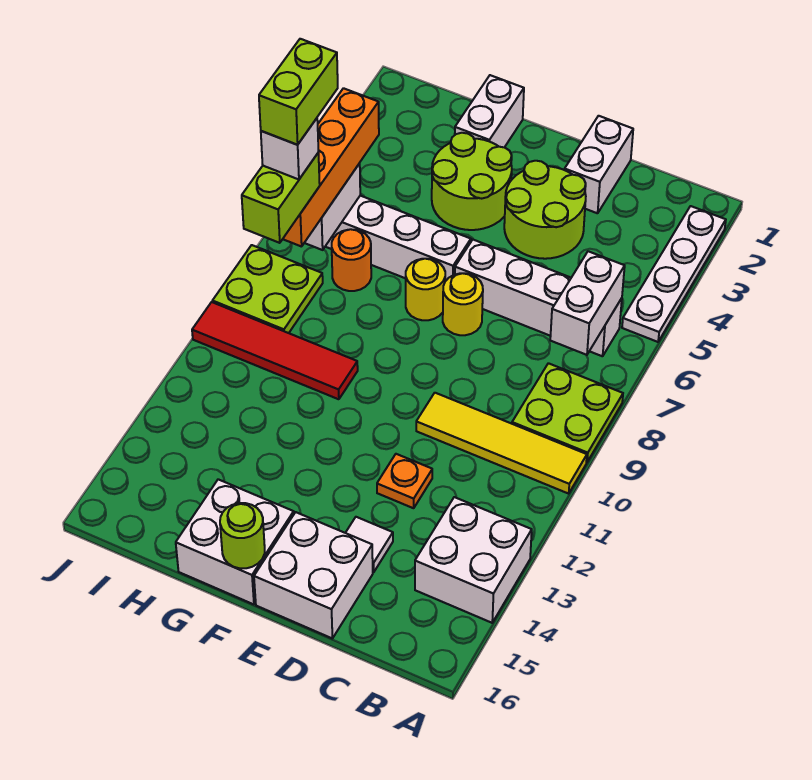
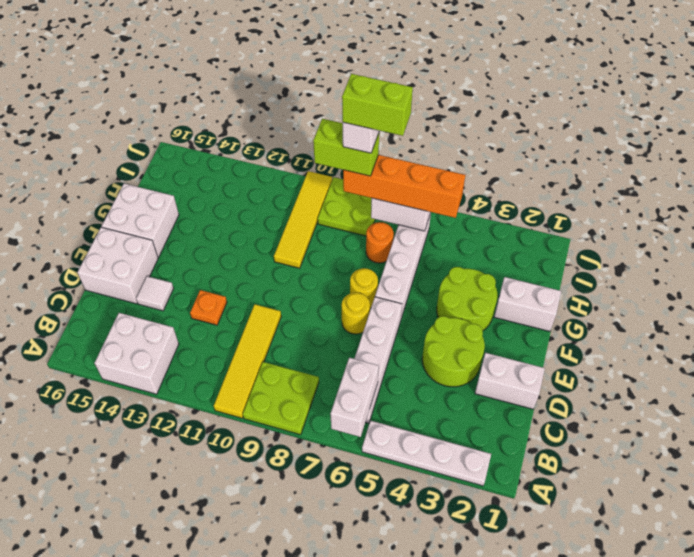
white brick B6:B7 level 2 -> white brick A6:B6 level 2
lime round brick F16 level 2 -> none
red tile G10:J10 level 1 -> yellow tile G10:J10 level 1

